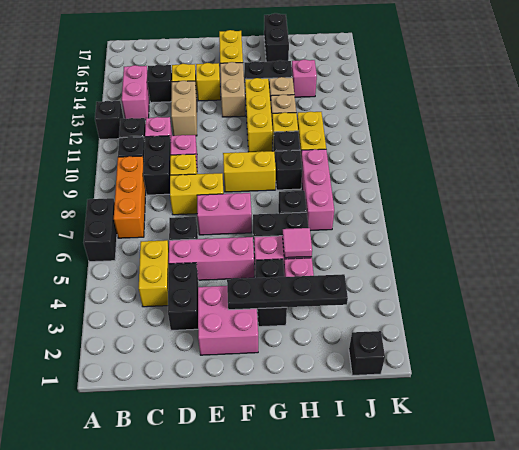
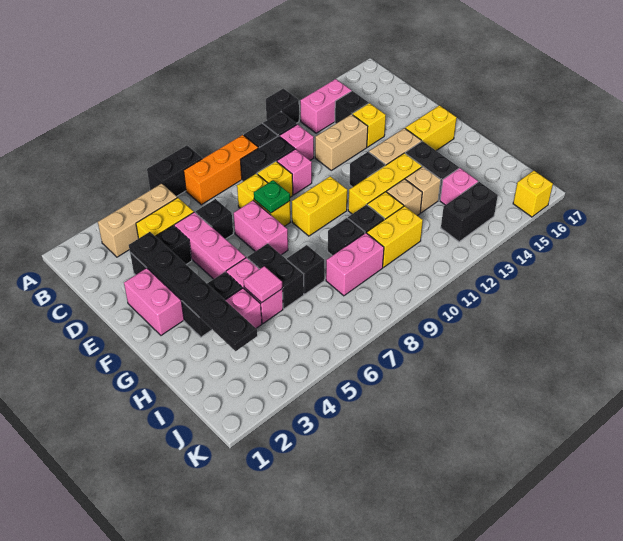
none -> tan brick B3:B5 level 1
none -> green plate E8 level 2
yellow brick E14 level 1 -> yellow brick K16 level 1
black plate F3:I3 level 2 -> black plate D3:I3 level 2
yellow brick F9:G9 level 1 -> yellow brick F9:F10 level 1
black brick H16:H17 level 1 -> black brick J13:J14 level 1
pink brick I7:I9 level 1 -> pink brick I8:I9 level 1
black brick J1 level 1 -> black brick F12 level 1

